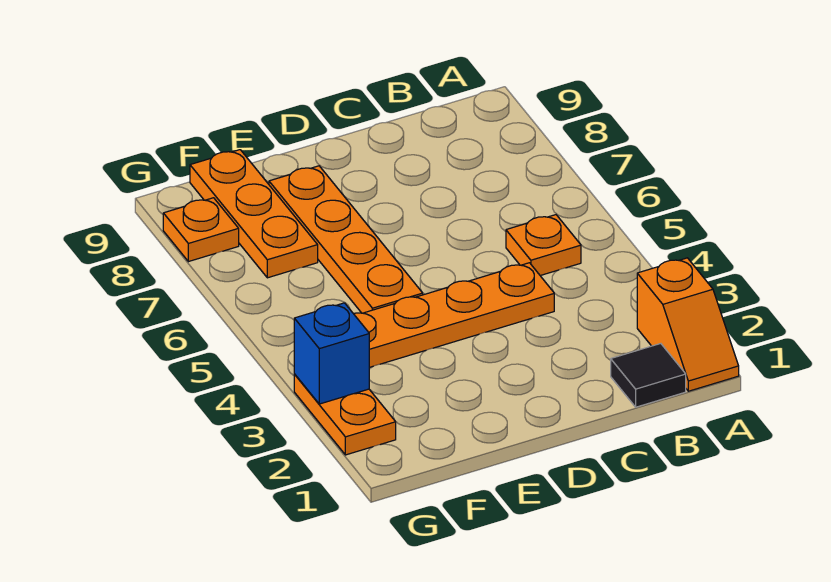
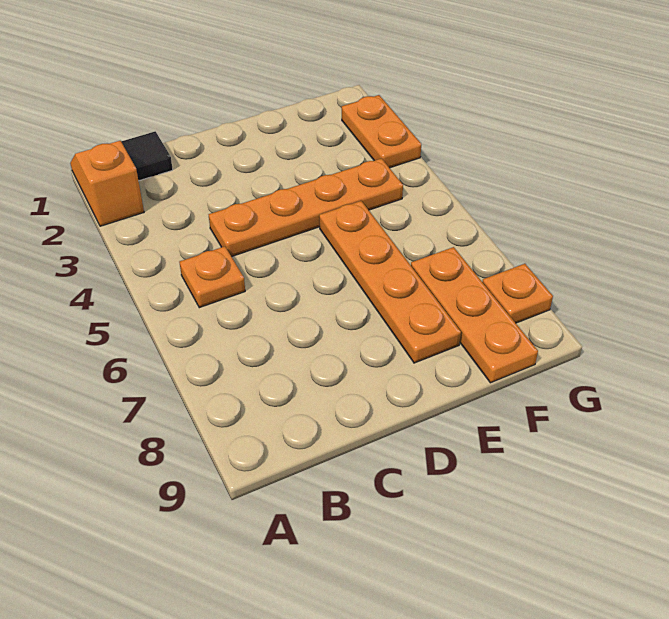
blue brick G3 level 2 -> none

